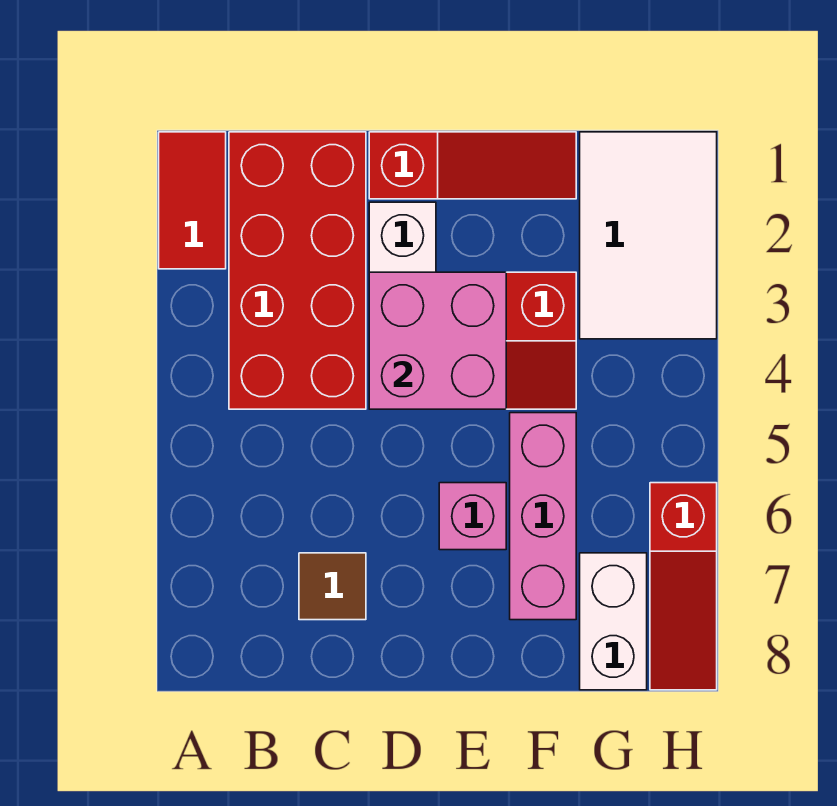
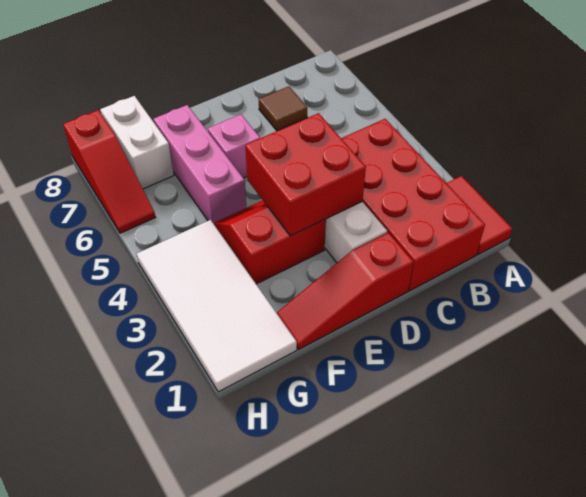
pink brick D3:E4 level 2 -> red brick D3:E4 level 2
white tile G1:H3 level 1 -> white tile G1:H4 level 1
red slope H6:H8 level 1 top 6 -> red slope H6:H8 level 1 top 8

